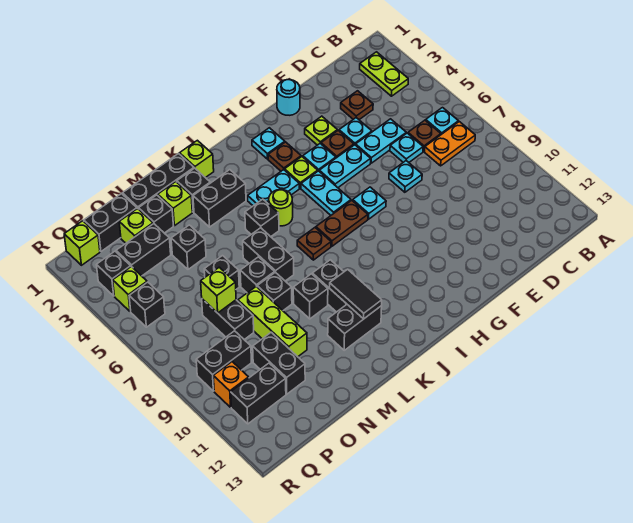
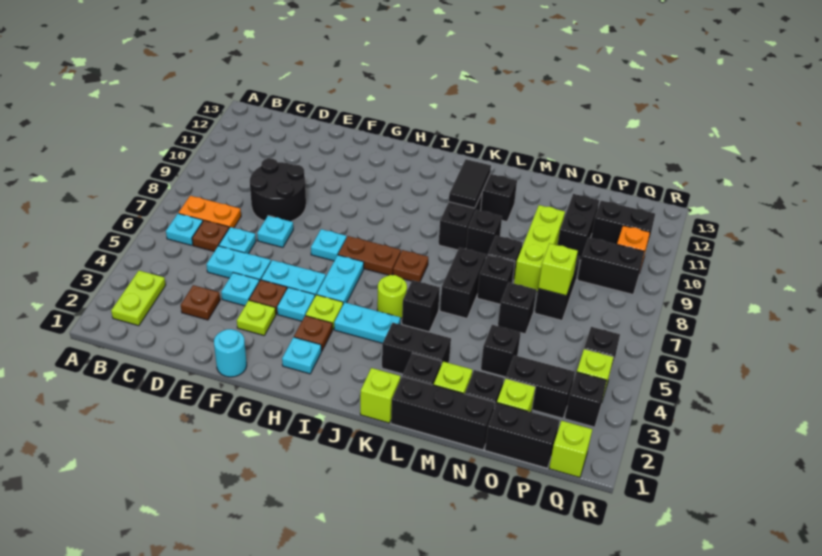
none -> black round brick D8:E9 level 1

